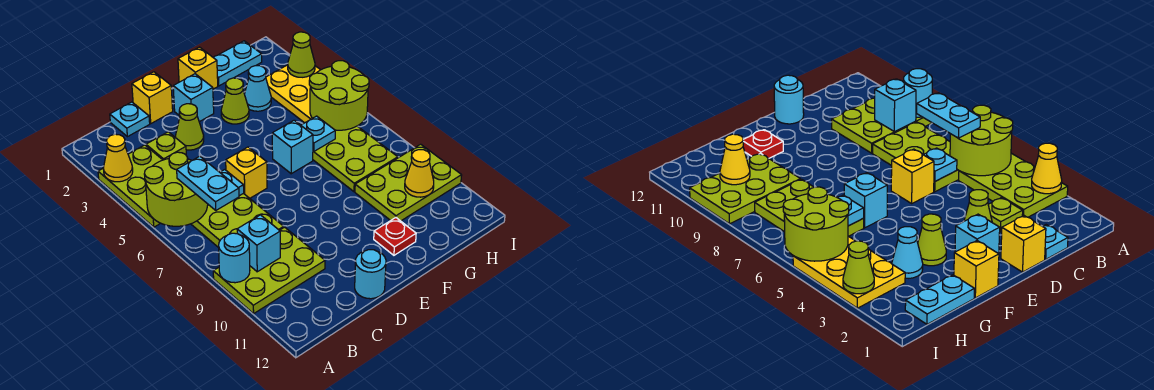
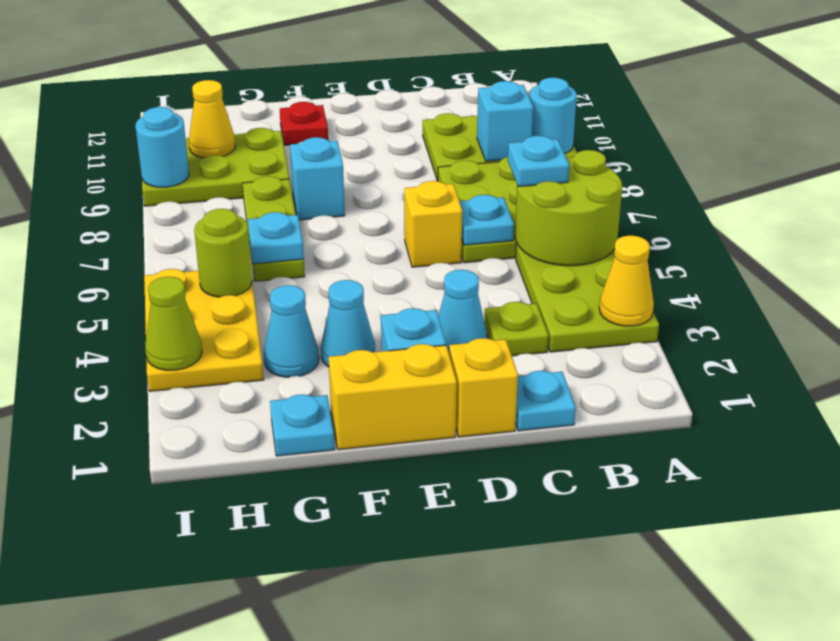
cyan plate B6:B7 level 3 -> cyan plate B6 level 3
lime cone D3 level 1 -> cyan cone D3 level 1
cyan round brick D12 level 1 -> cyan round brick I9 level 2
yellow brick F1 level 1 -> yellow brick E1:F1 level 1
lime cone F3 level 1 -> cyan cone F3 level 1
cyan brick F6 level 1 -> cyan brick F8 level 1
cyan plate G1:H1 level 1 -> cyan plate G1 level 1
lime plate G6:H8 level 1 -> lime plate G6:G8 level 1
lime round brick H5:I6 level 2 -> lime round brick H5 level 2

